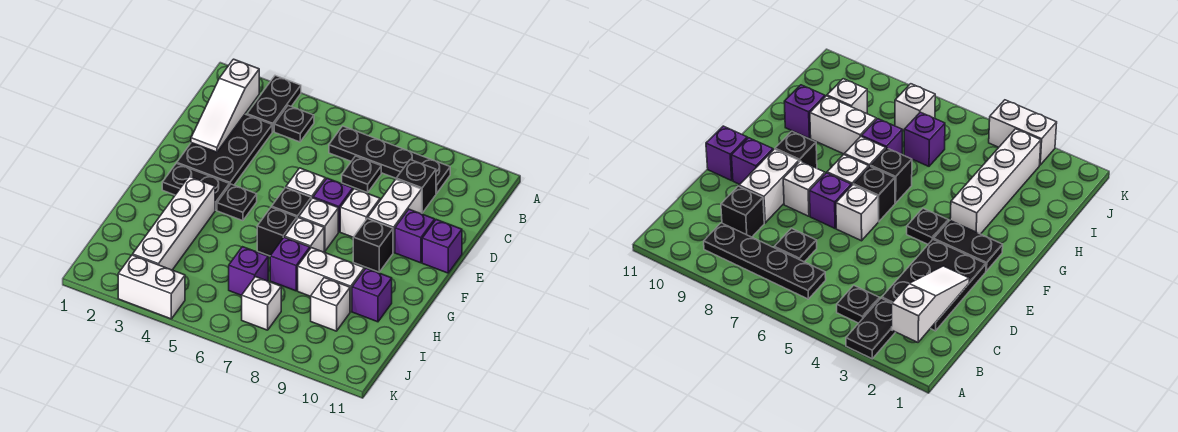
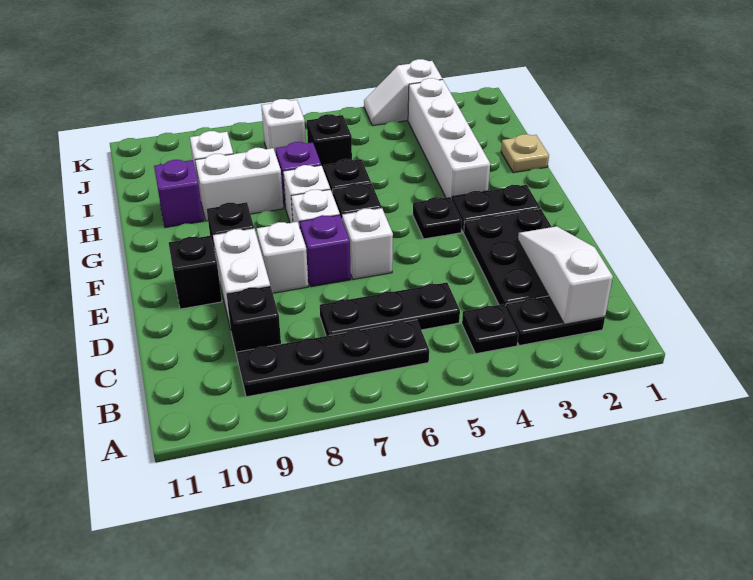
black plate A3:B3 level 1 -> black plate B2:B3 level 1
black plate C7 level 1 -> black plate C5:C7 level 1
purple brick E10 level 1 -> black brick E10 level 1
purple brick E11 level 1 -> none
none -> tan plate H1 level 1
purple brick I6 level 1 -> black brick I6 level 1
white brick K3:K4 level 1 -> white slope K3:K4 level 1 top 3

